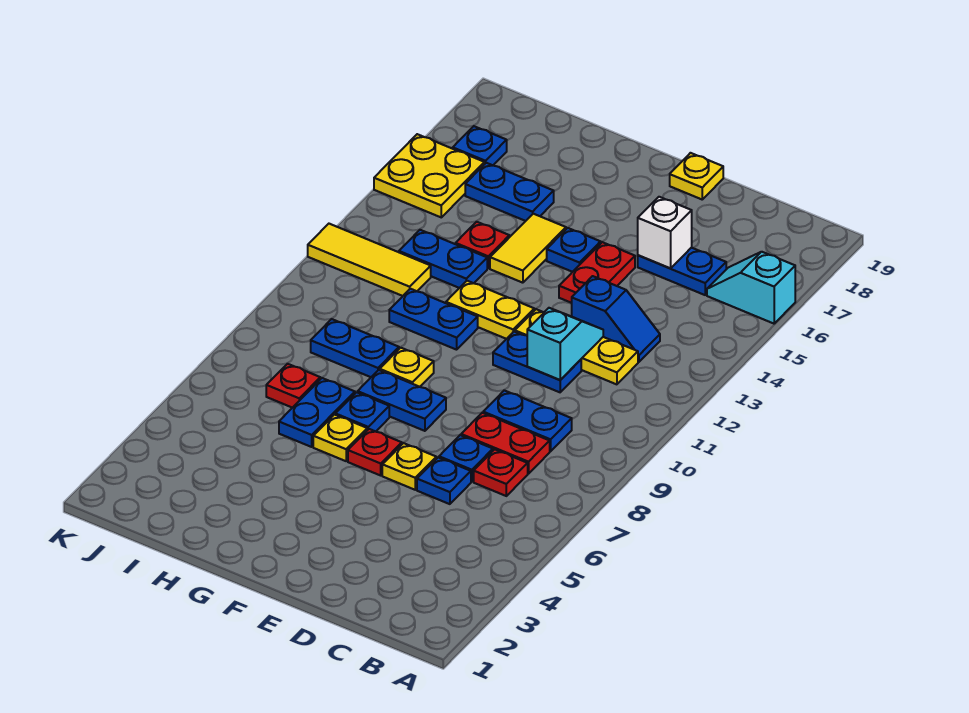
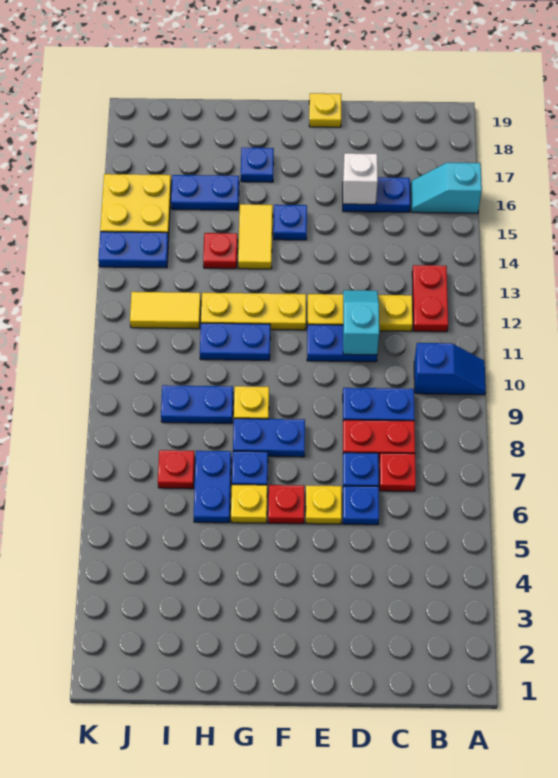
blue slope C13:D13 level 1 top D -> blue slope A10:B10 level 1 top B
red plate E14:E15 level 1 -> red plate B12:B13 level 1
yellow plate F12:G12 level 1 -> yellow plate F12:H12 level 1
blue plate H13:I13 level 1 -> blue plate J14:K14 level 1
yellow tile I12:K12 level 1 -> yellow tile I12:J12 level 1
blue plate J17 level 1 -> blue plate G17 level 1

